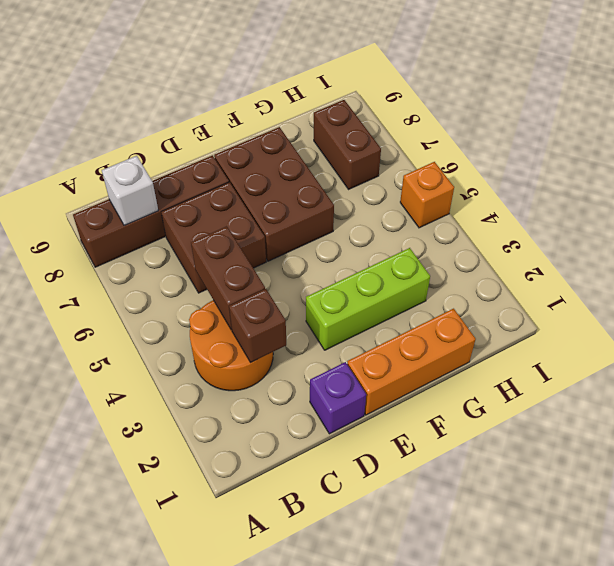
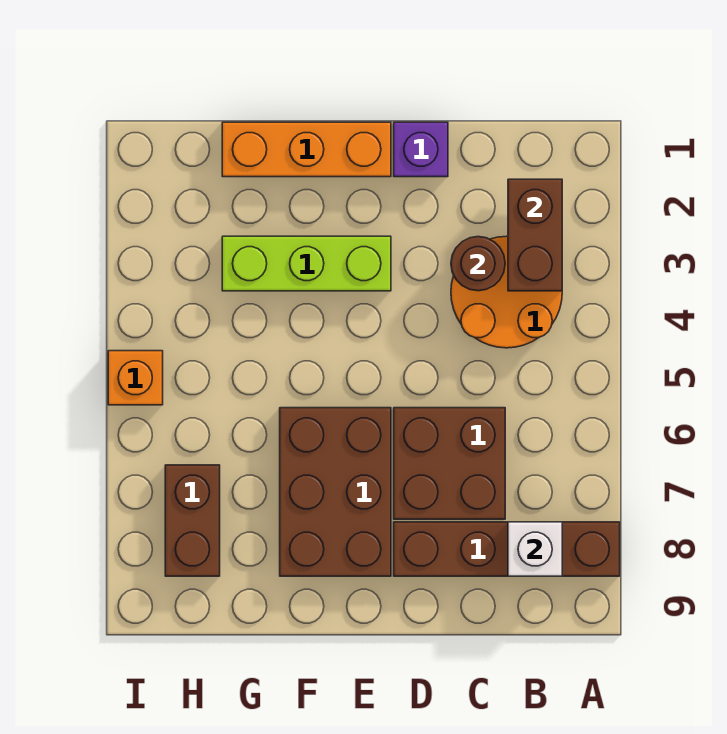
brown brick C3 level 2 -> brown round brick C3 level 2
brown brick C4:C5 level 2 -> brown brick B2:B3 level 2

